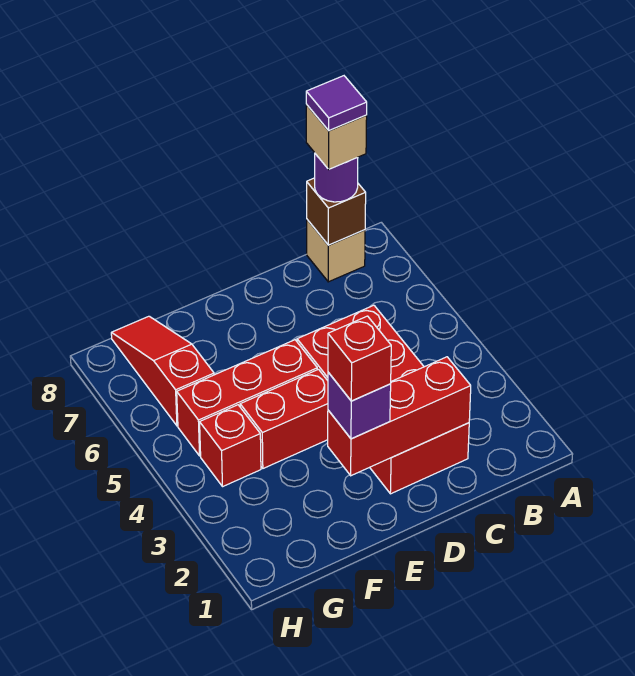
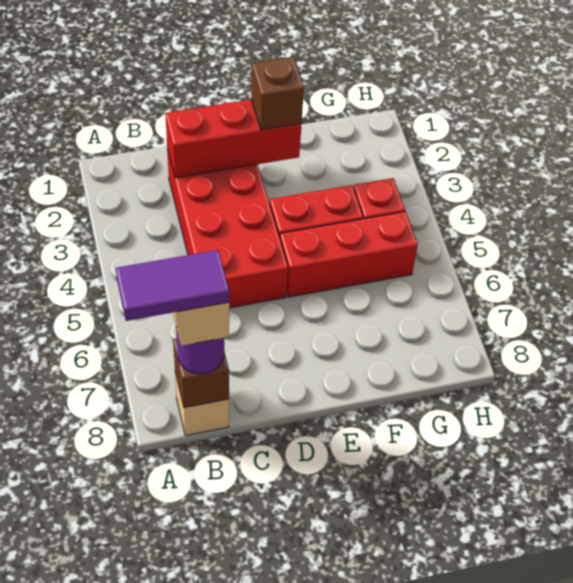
purple tile B8 level 5 -> purple tile A8:B8 level 5
purple brick E2 level 3 -> brown brick E2 level 3
red brick E2 level 4 -> none
red slope G6:G8 level 1 top 6 -> none

